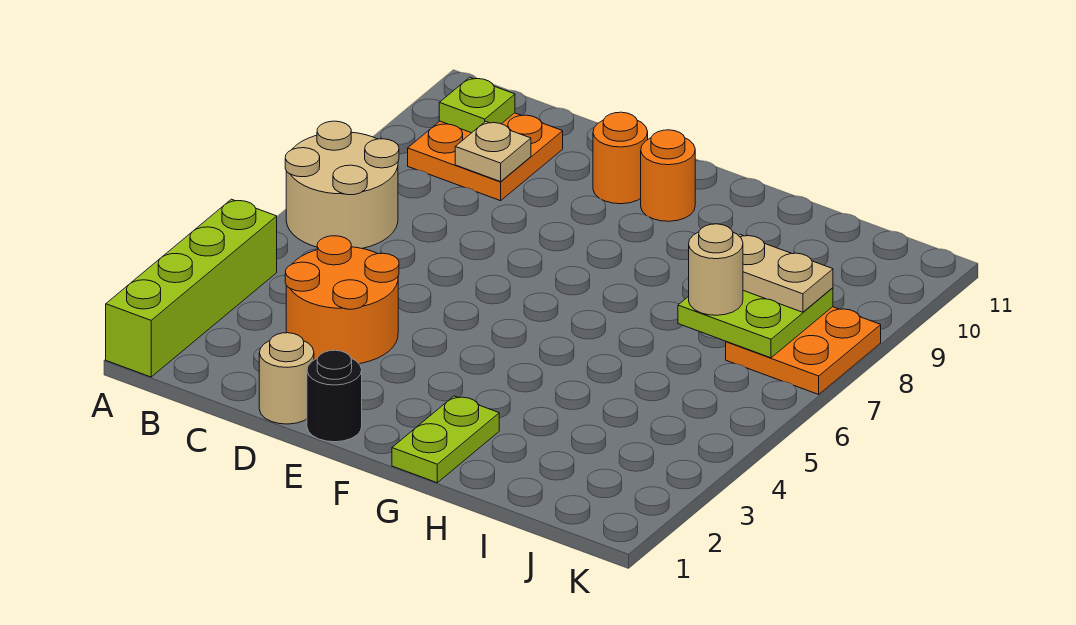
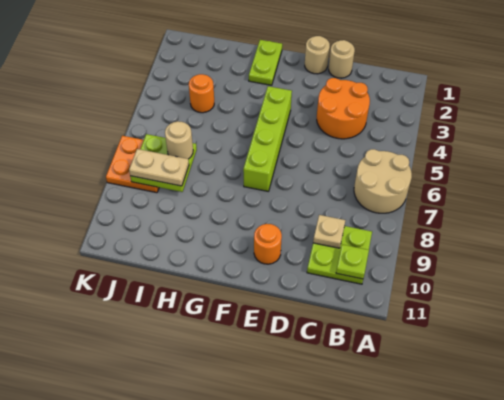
lime brick A1:A4 level 1 -> lime brick F4:F7 level 1
orange plate B9:C10 level 1 -> lime plate B9:C10 level 1
black round brick E1 level 1 -> tan round brick E1 level 1
orange round brick F10 level 1 -> orange round brick I4 level 1

